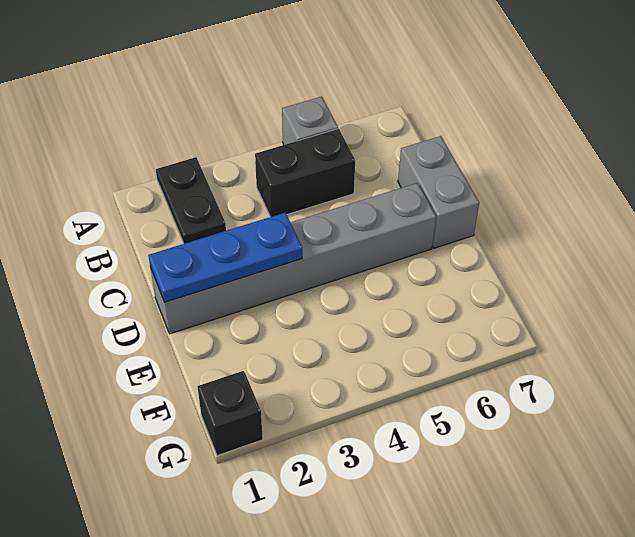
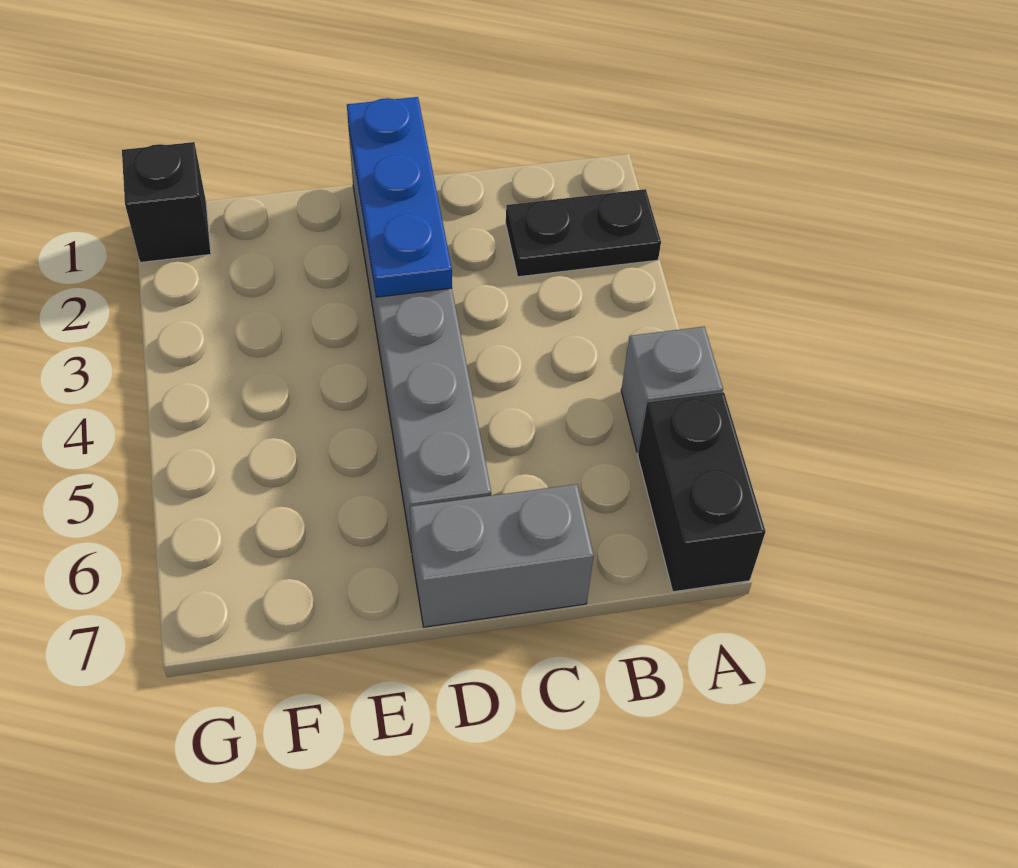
black brick B4:B5 level 1 -> black brick A6:A7 level 1

